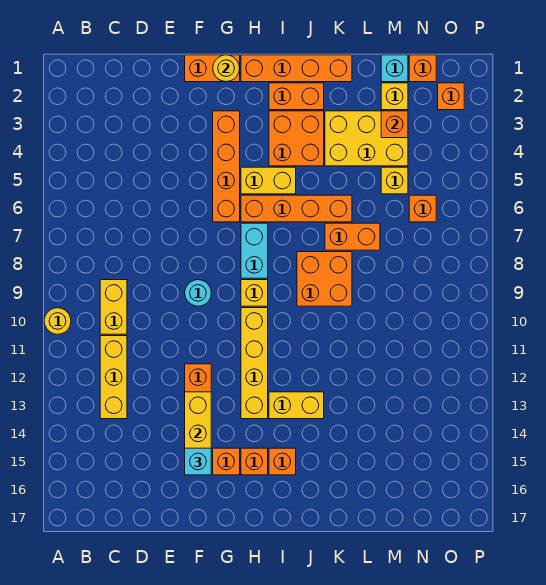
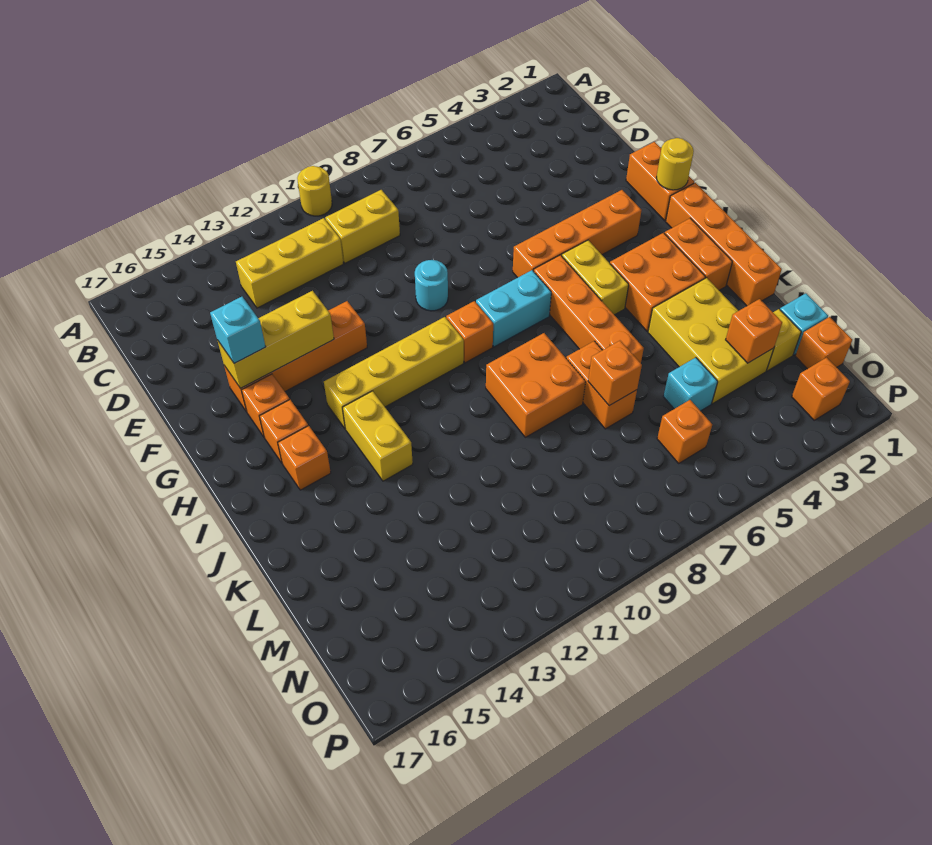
yellow brick H9 level 1 -> orange brick H9 level 1
none -> orange brick L7 level 2
yellow brick M5 level 1 -> cyan brick M5 level 1

